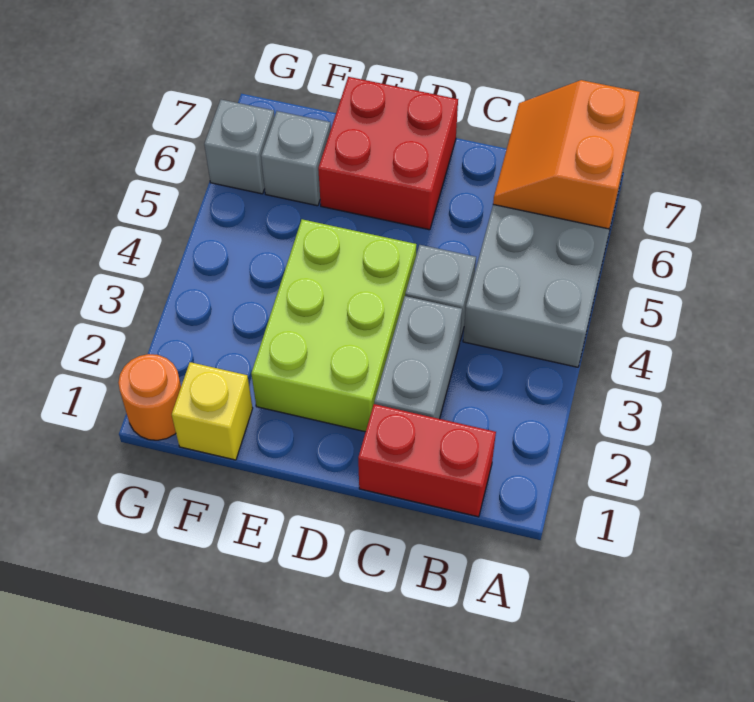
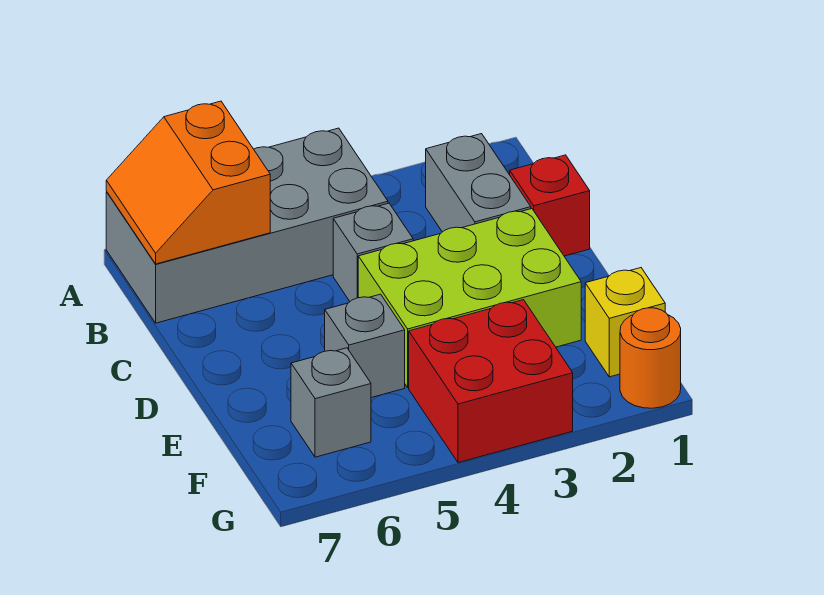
orange slope A6:B7 level 2 top A -> orange slope A6:B7 level 2 top 6
red brick B1:C1 level 1 -> red brick C1 level 1
grey brick C2:C3 level 1 -> grey brick B2:C2 level 1
red brick D6:E7 level 1 -> red brick F3:G4 level 1
grey brick G6 level 1 -> grey brick E5 level 1

